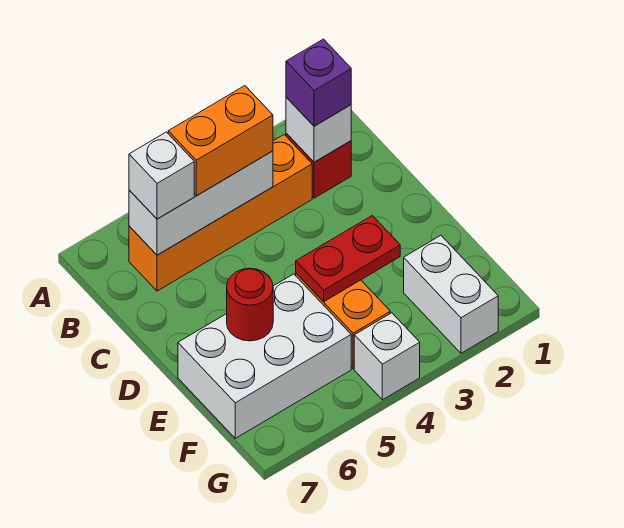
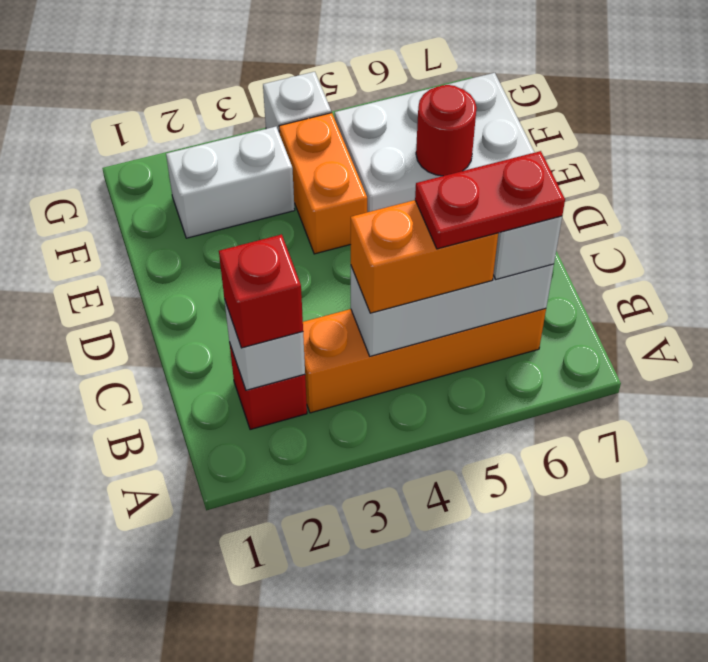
purple brick B2 level 3 -> red brick B2 level 3
red plate E3:E4 level 2 -> red plate B5:B6 level 4
white brick F2:G2 level 1 -> white brick F2:F3 level 1

